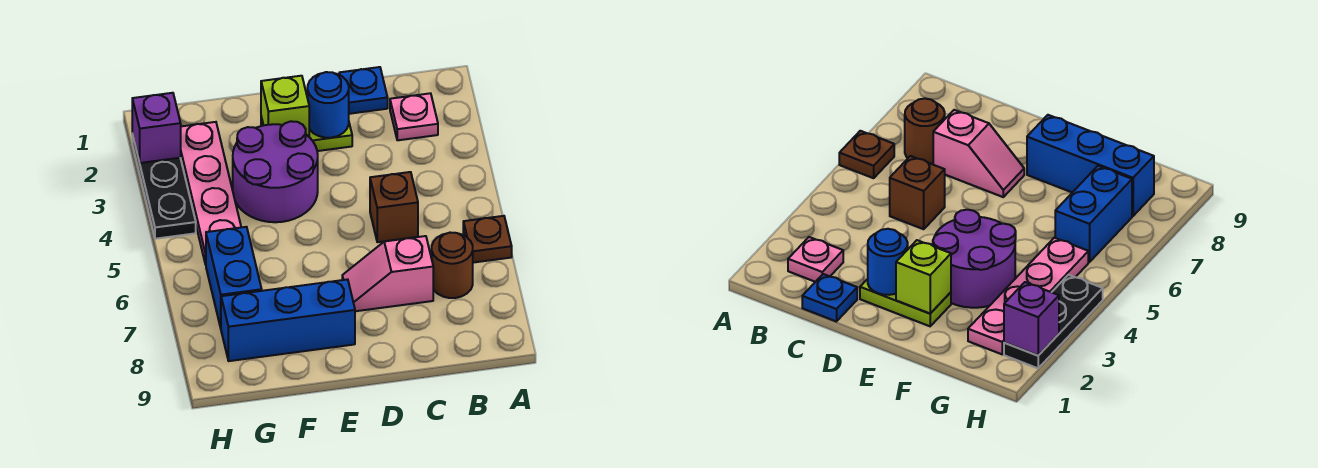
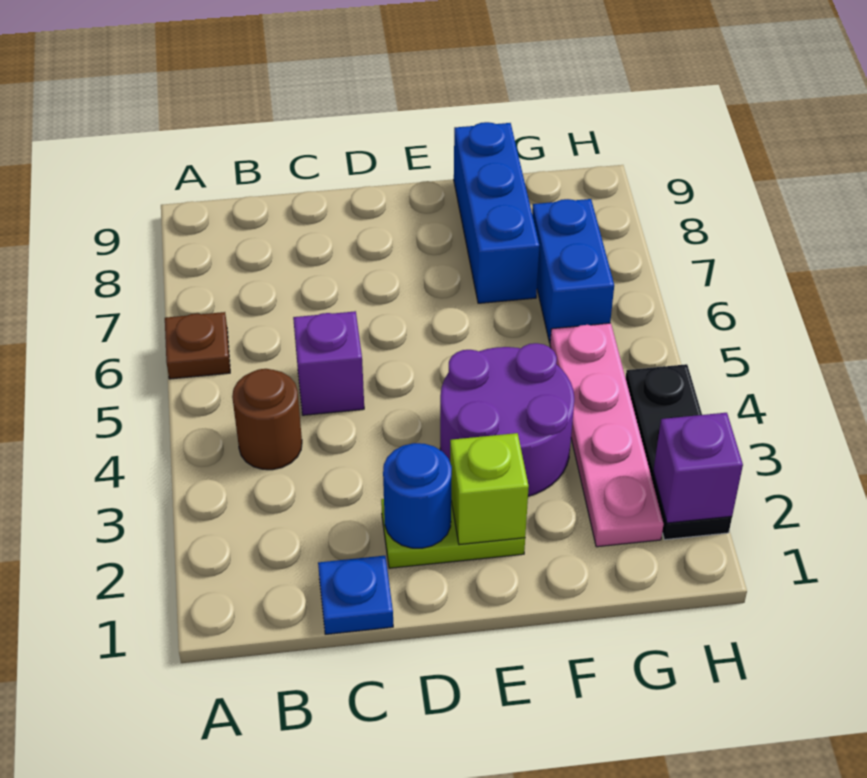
pink plate B2 level 1 -> none
brown round brick B7 level 1 -> brown round brick B4 level 1
brown brick C5 level 1 -> purple brick C5 level 1
pink slope C7:D7 level 1 top C -> none
blue brick E8:G8 level 1 -> blue brick F7:F9 level 1

